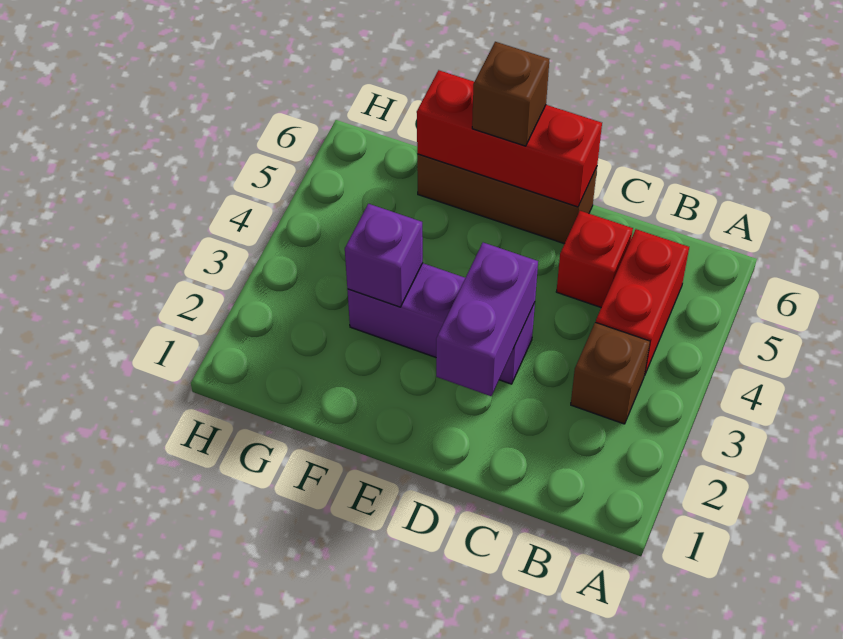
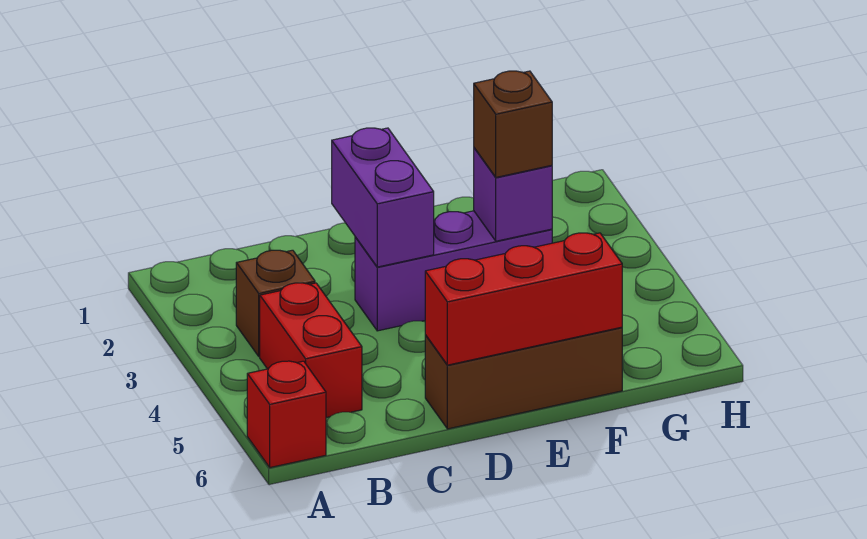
red brick C5 level 1 -> red brick A6 level 1
brown brick E6 level 3 -> brown brick F3 level 3

